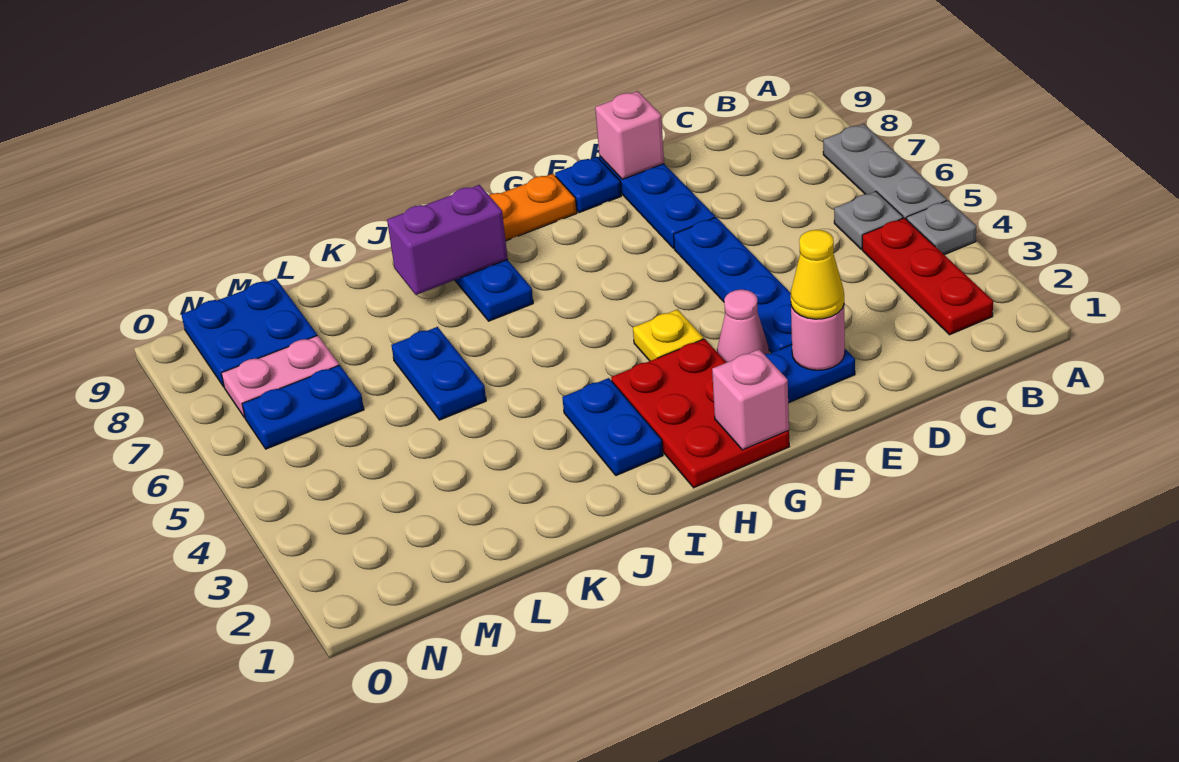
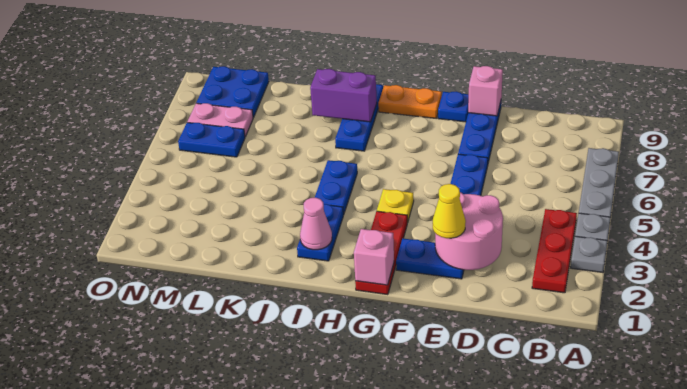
grey plate B5 level 1 -> grey plate A3 level 1
pink round brick E2 level 2 -> pink round brick D2:E3 level 2
pink cone F3 level 1 -> pink cone I2 level 2
red plate G1:H3 level 1 -> red plate G1:G3 level 1
blue plate K5:K6 level 1 -> blue plate I4:I5 level 1

